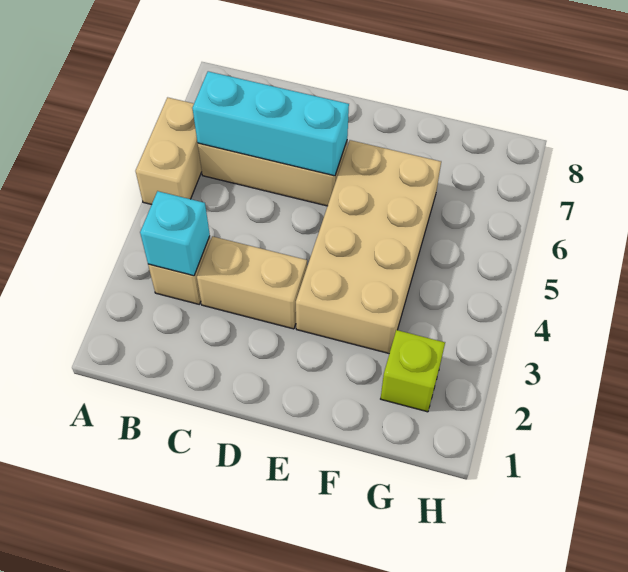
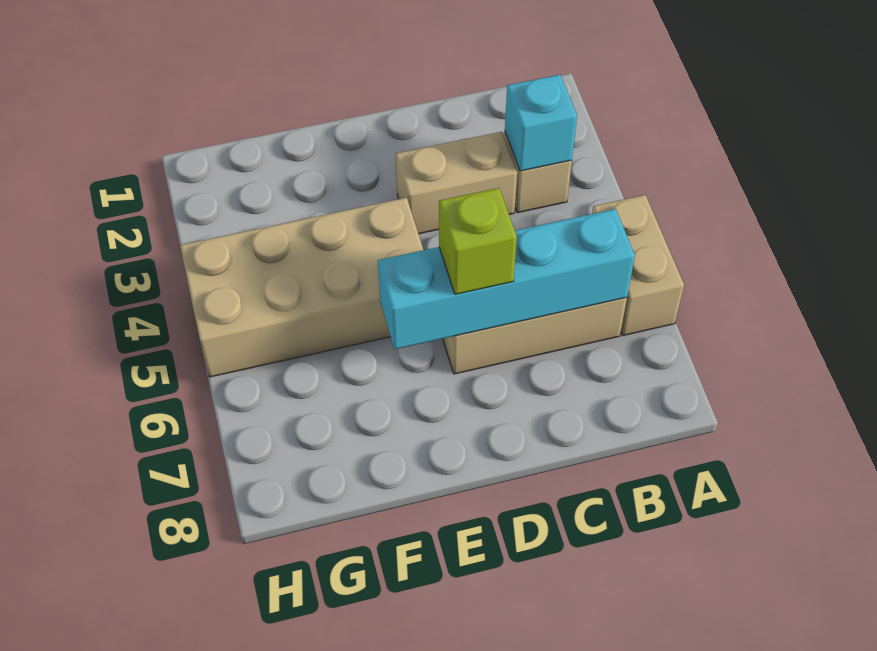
cyan brick B6:D6 level 2 -> cyan brick B6:E6 level 2
tan brick E3:F6 level 1 -> tan brick E4:H5 level 1
lime brick G2 level 1 -> lime brick D6 level 3

